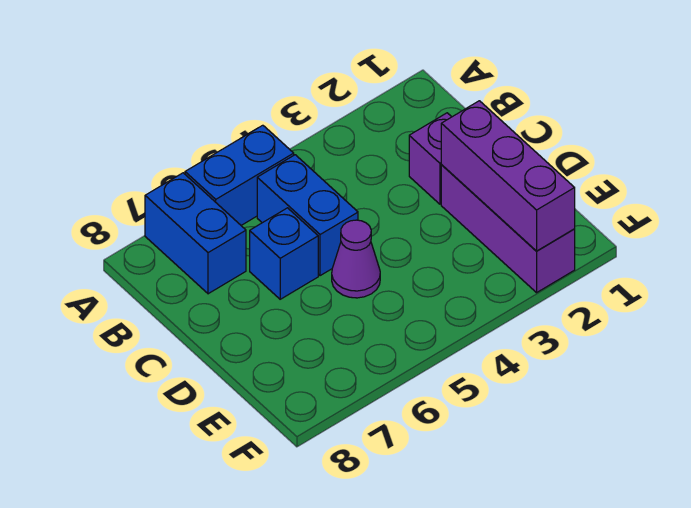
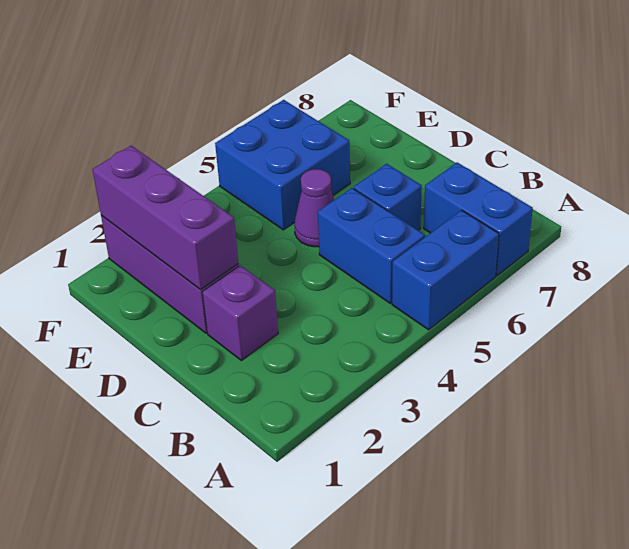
none -> blue brick E5:F6 level 1

